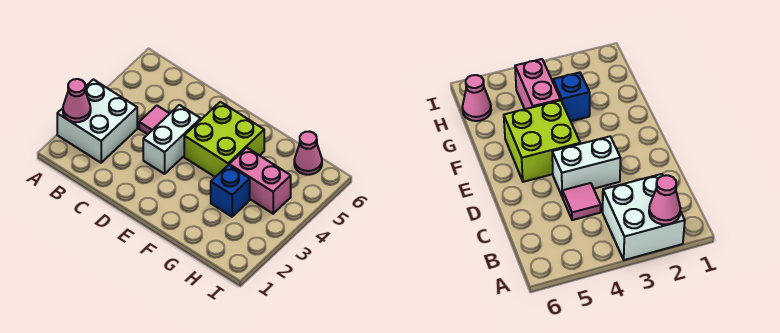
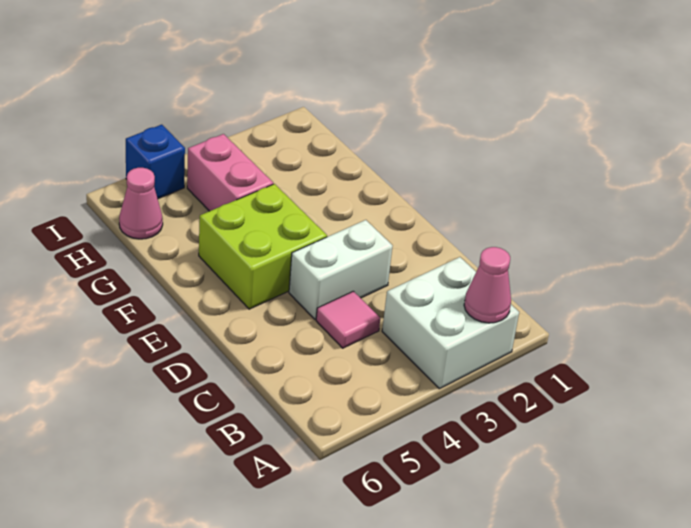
blue brick G3 level 1 -> blue brick I5 level 1

